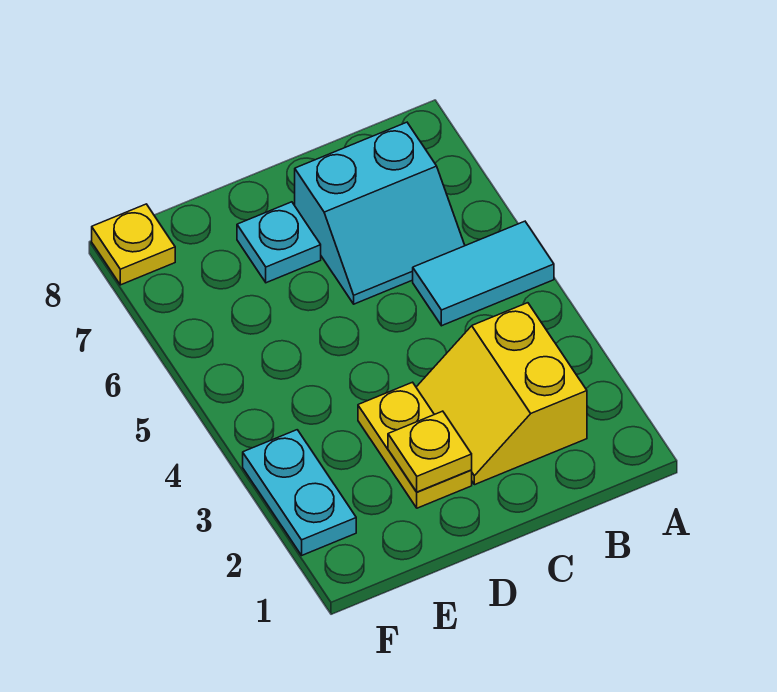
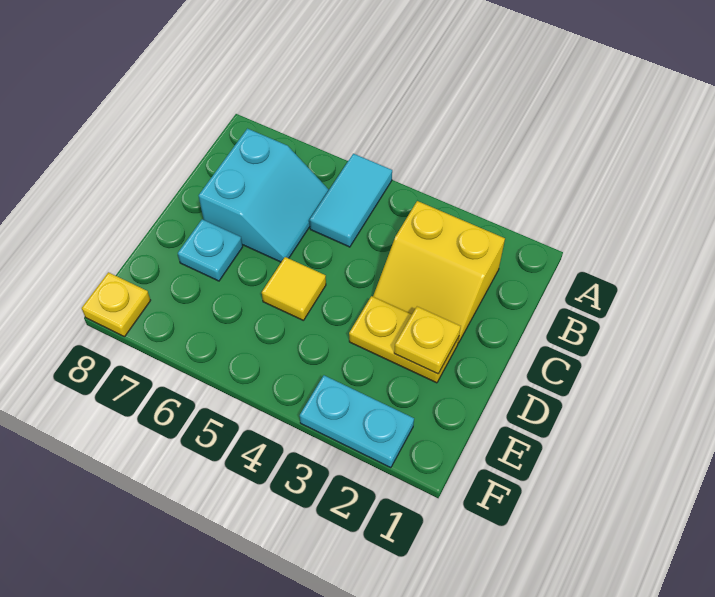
none -> yellow tile D5 level 1

